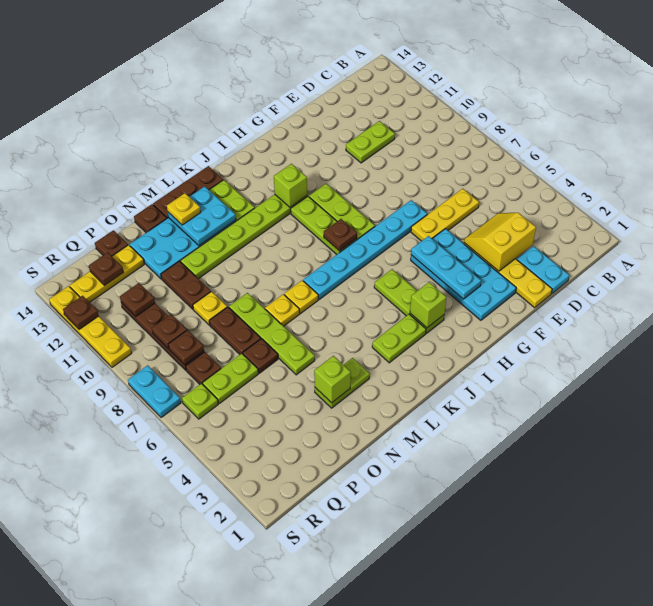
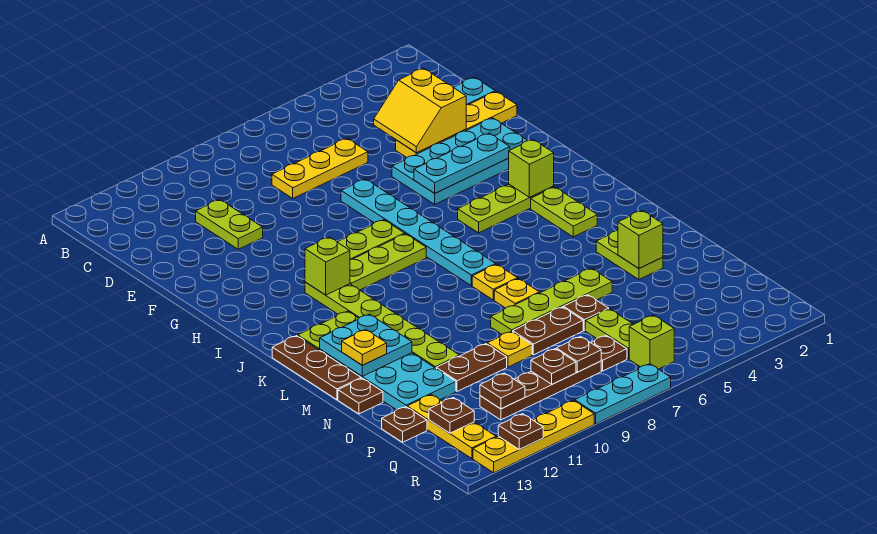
yellow plate D6:F6 level 1 -> yellow plate D6:D8 level 1
brown plate I8 level 2 -> none
lime plate R6 level 1 -> lime brick R6 level 1
cyan plate S7:S8 level 1 -> cyan plate S7:S9 level 1

